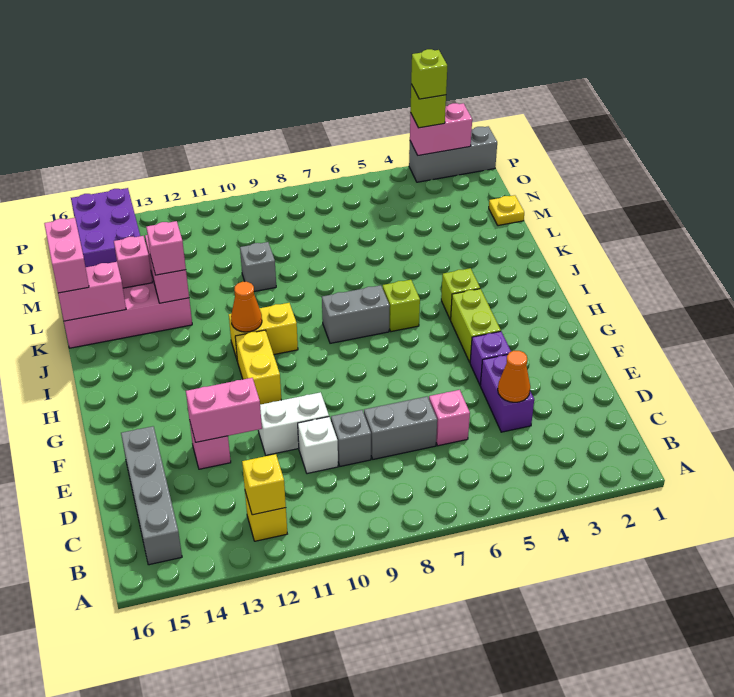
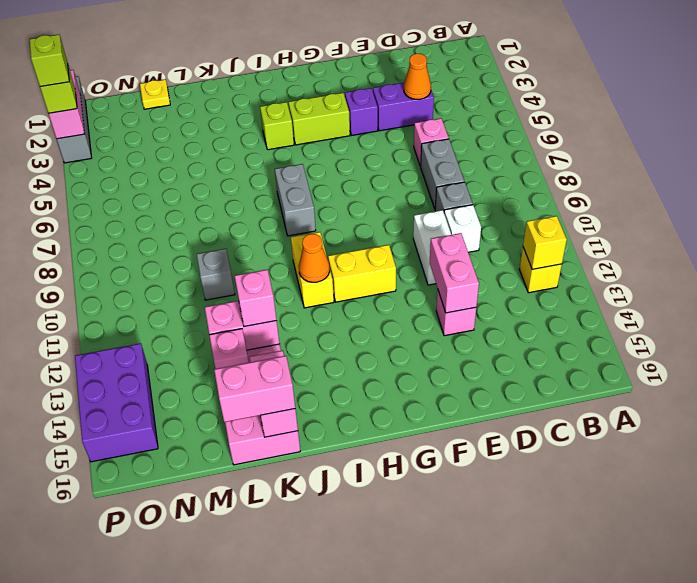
grey brick B15:E15 level 1 -> none
lime brick I6 level 1 -> none
purple brick N14:P15 level 1 -> purple brick O13:P15 level 1

